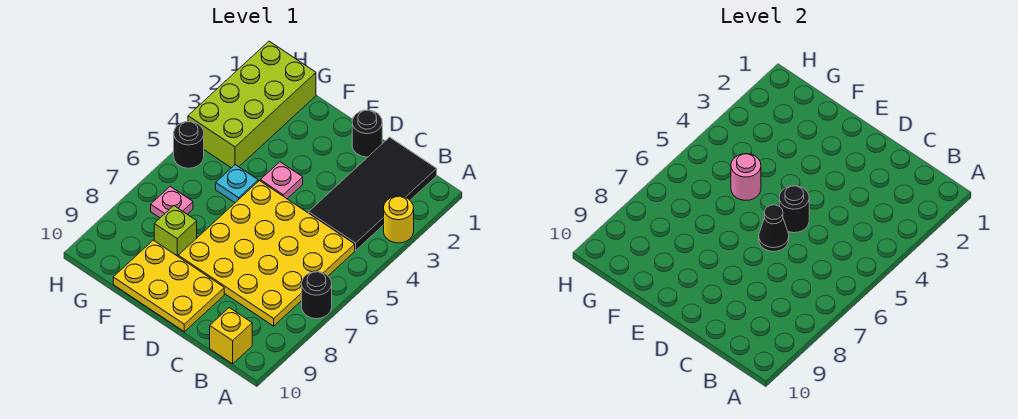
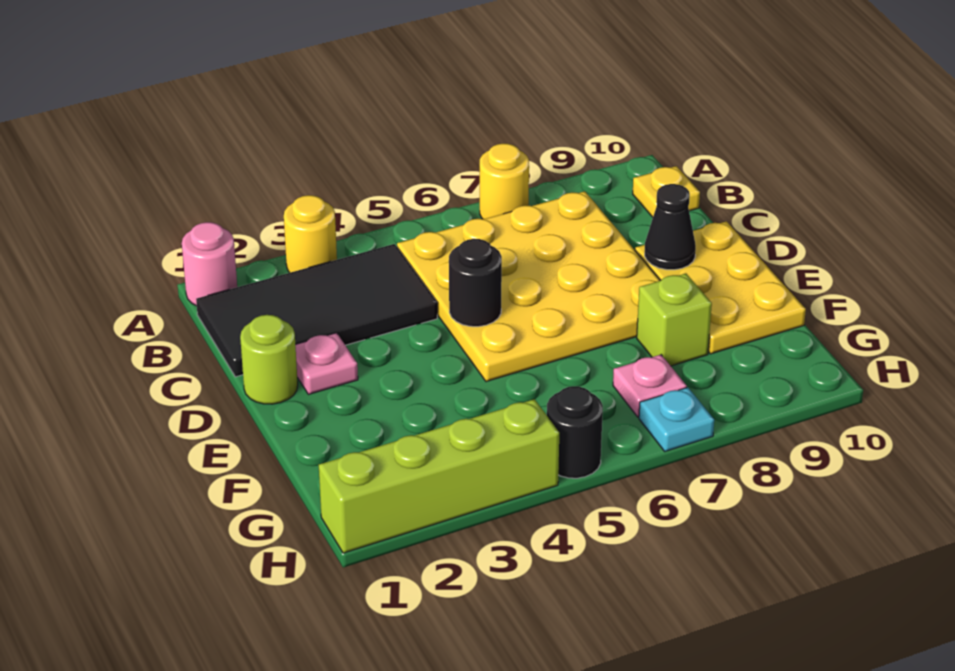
black round brick A7 level 1 -> yellow round brick A7 level 1
yellow brick B10 level 1 -> yellow plate B10 level 1
black round brick D1 level 1 -> lime round brick D1 level 1
black cone D6 level 2 -> black cone D9 level 2
pink plate E4 level 1 -> pink plate D2 level 1
cyan plate F5 level 1 -> cyan plate H7 level 1
pink round brick F5 level 2 -> pink round brick A1 level 1
lime brick G1:H4 level 1 -> lime brick H1:H4 level 1

